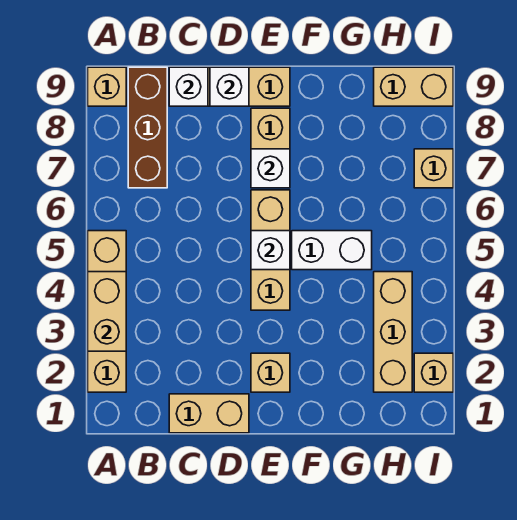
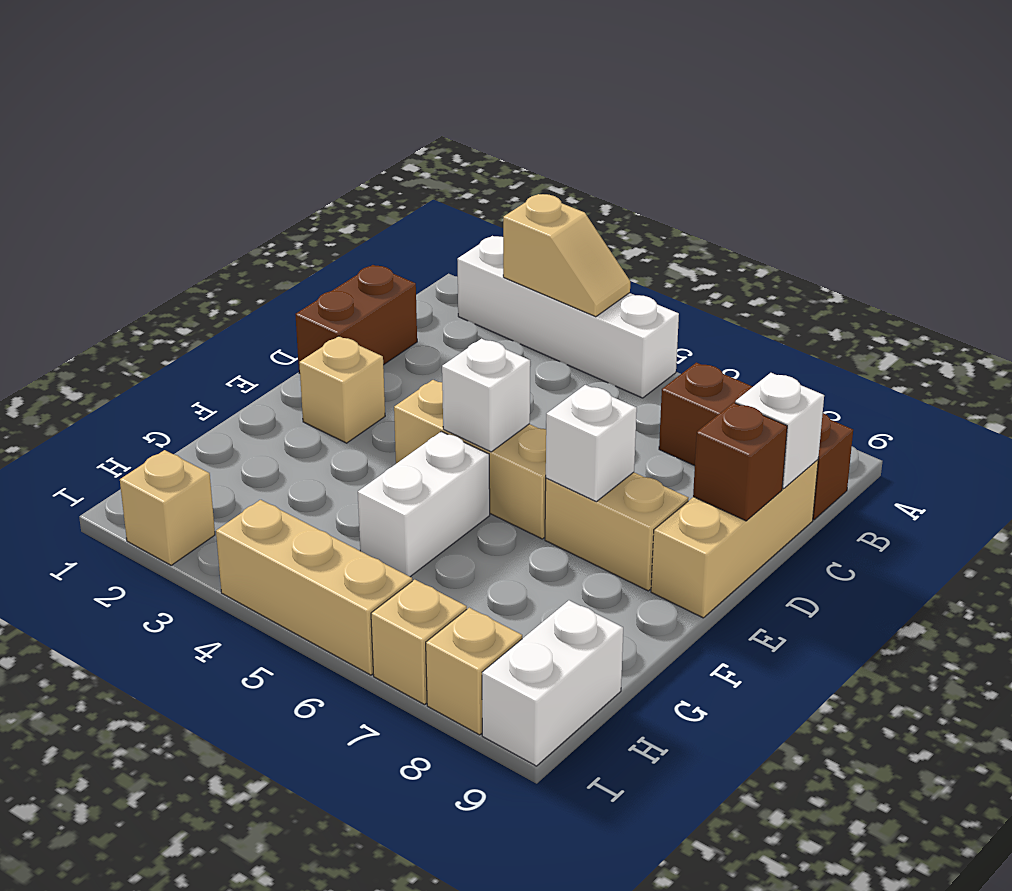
tan brick A2:A5 level 1 -> white brick A2:A5 level 1
tan brick A3:A4 level 2 -> tan slope A3:A4 level 2 top 3
tan brick A9 level 1 -> tan brick I8 level 1
tan brick C1:D1 level 1 -> brown brick C1:D1 level 1
white brick D9 level 2 -> brown brick D9 level 2
tan brick H2:H4 level 1 -> tan brick I4:I6 level 1
tan brick H9:I9 level 1 -> white brick H9:I9 level 1

